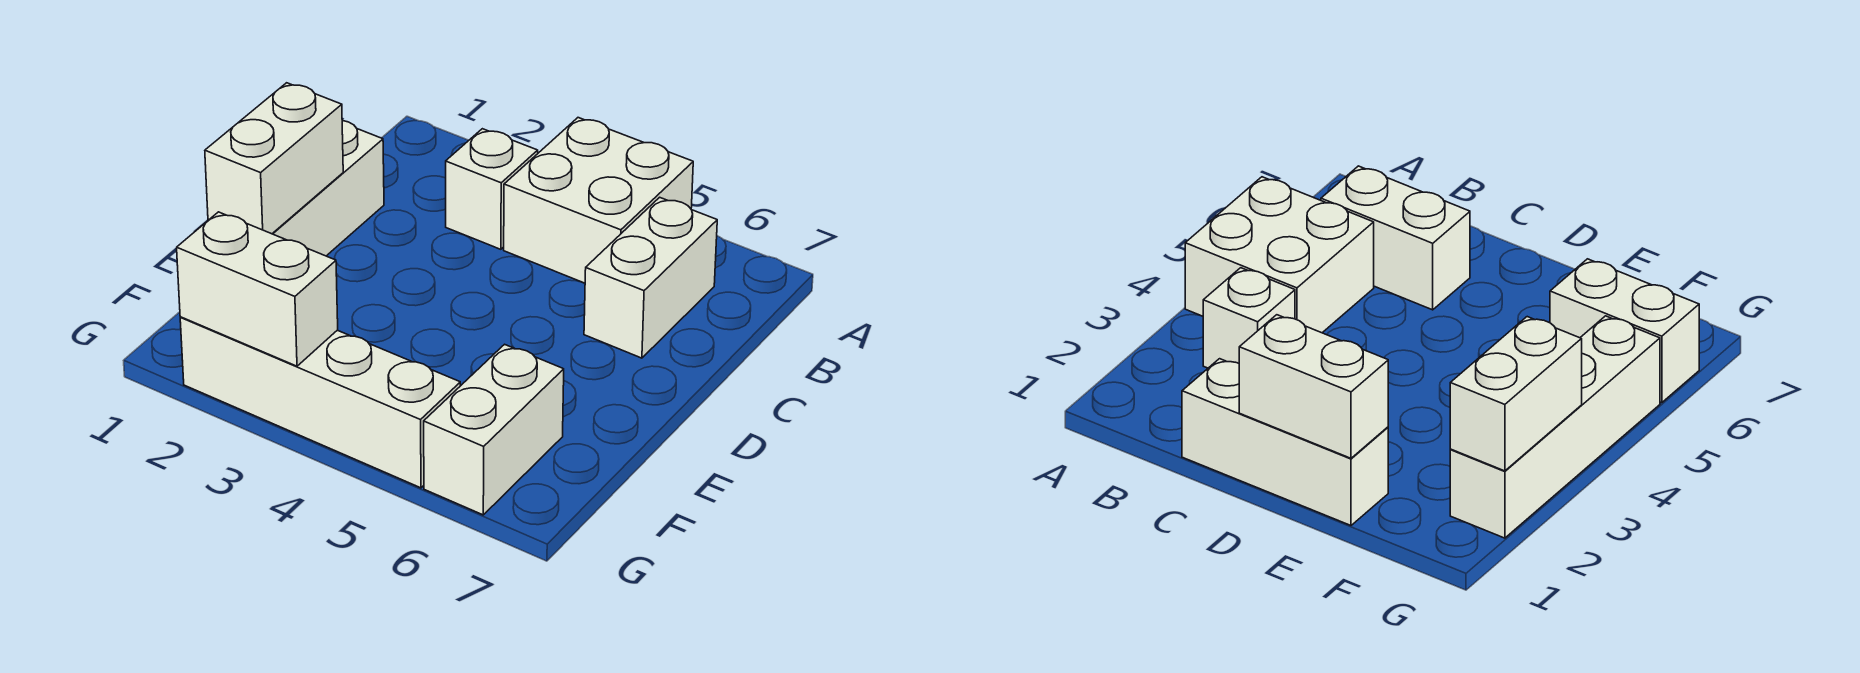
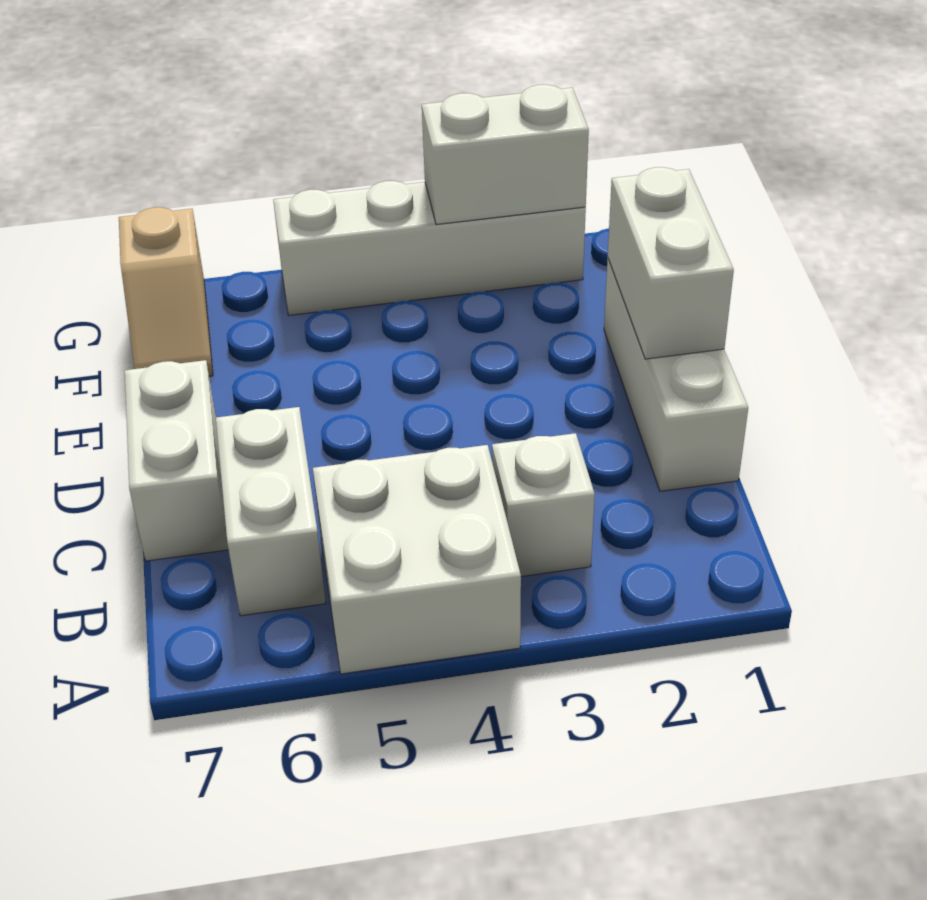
white brick F6:G6 level 1 -> white brick C7:D7 level 1
none -> tan slope F7:G7 level 1 top G

